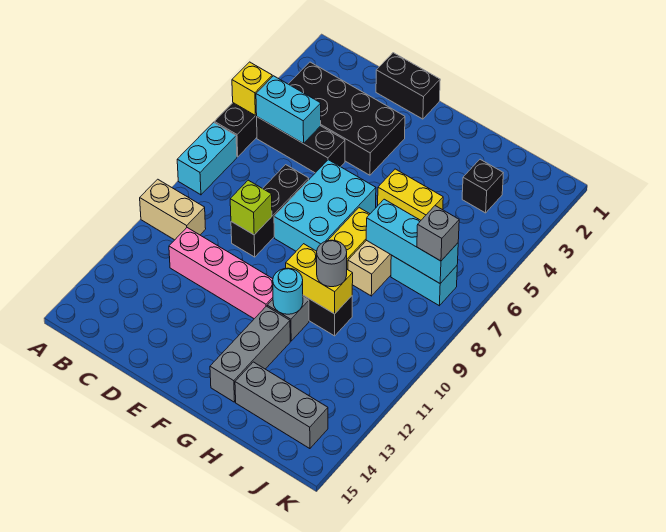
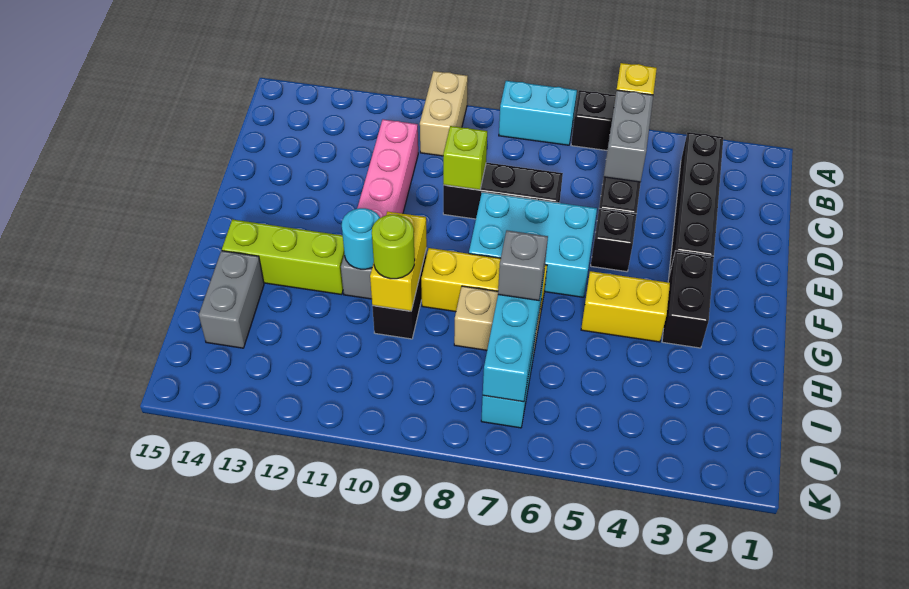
black brick B3:E4 level 1 -> black brick B3:E3 level 1
cyan brick B5:C5 level 2 -> grey brick B5:C5 level 2
black brick D1:E1 level 1 -> black brick F3:G3 level 1
yellow brick G5:H5 level 1 -> yellow brick G4:G5 level 1
grey brick G12:G14 level 1 -> lime brick G12:G14 level 1
grey round brick H10 level 3 -> lime round brick H10 level 3
grey brick H14:J14 level 1 -> grey brick H14:I14 level 1
black brick I3 level 1 -> black brick E5 level 1
grey brick J7 level 3 -> grey brick H7 level 3

